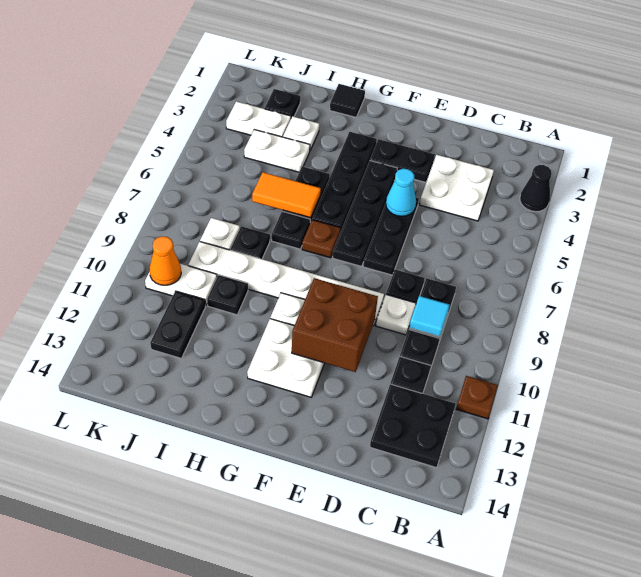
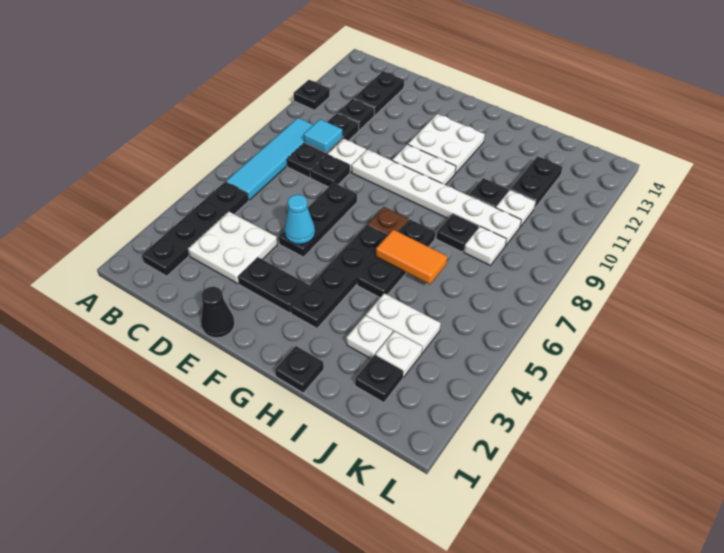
black cone A3 level 1 -> black cone E1 level 1
brown plate A11 level 1 -> black plate A11 level 1
none -> cyan tile B6:B9 level 1
black plate B12:C13 level 1 -> black plate C12:C13 level 1
brown brick E10:F11 level 2 -> none
black plate F4:F7 level 1 -> black plate B2:B5 level 1
black tile H1 level 1 -> black plate H1 level 1
white plate J3:K3 level 1 -> white plate J3 level 1
white plate J10:K10 level 1 -> white plate J10 level 1
orange cone K10 level 2 -> none

